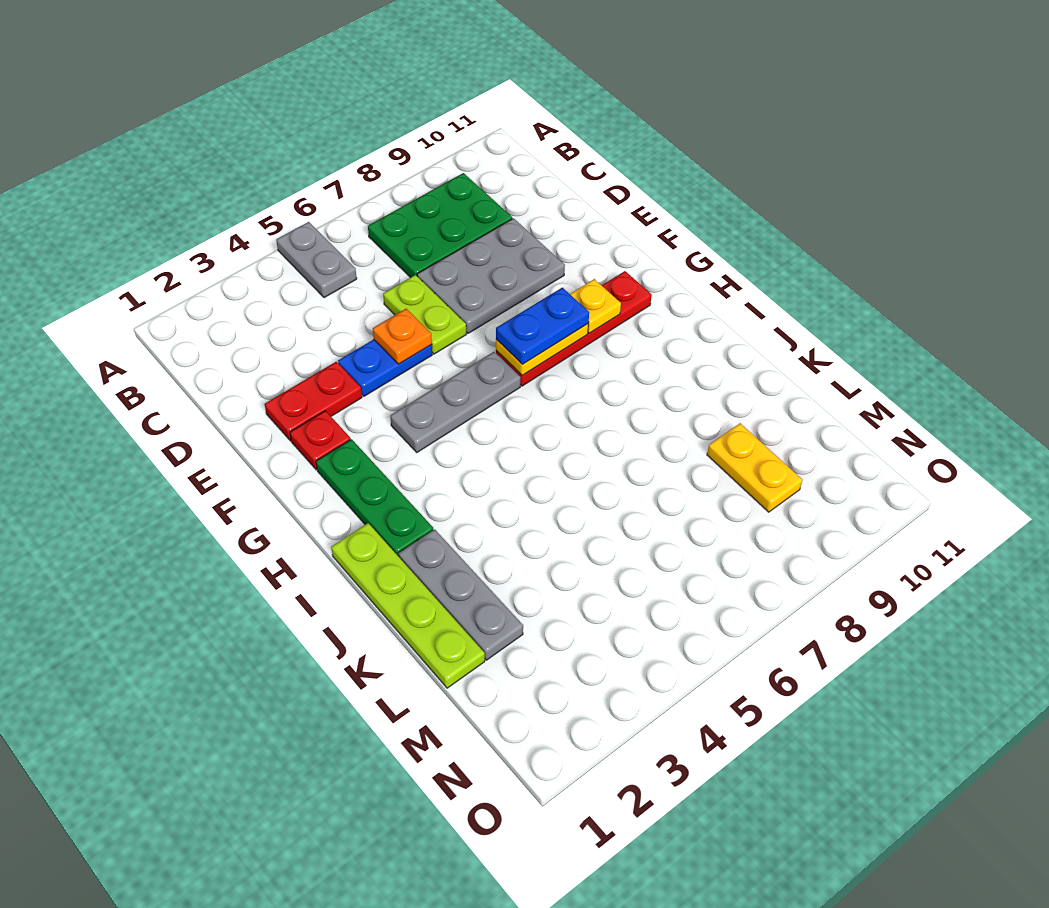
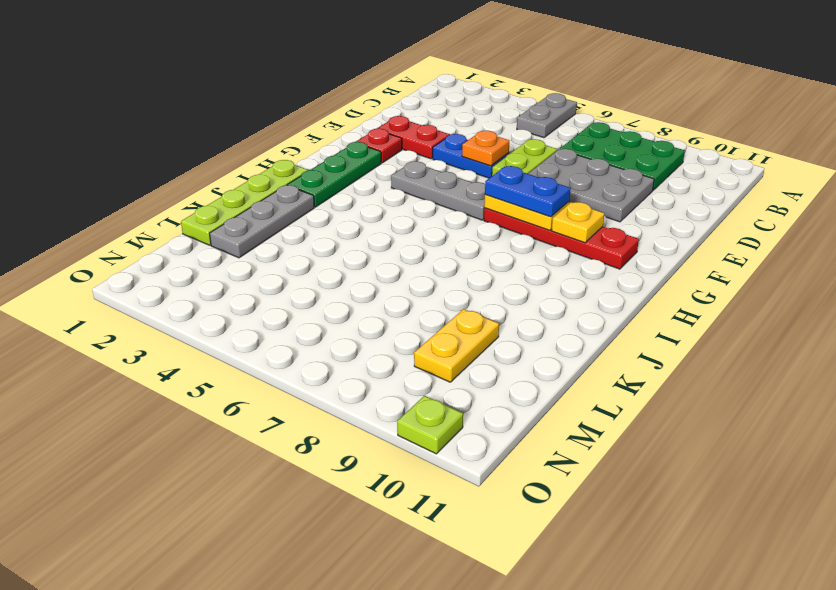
none -> lime plate O10 level 1

